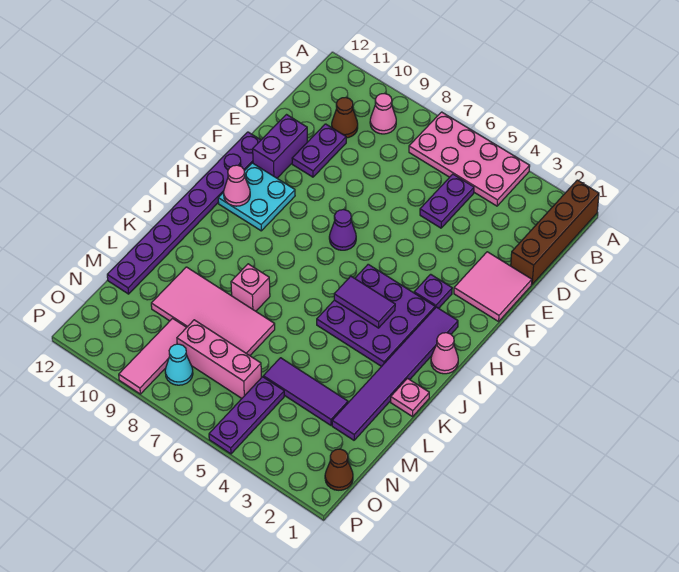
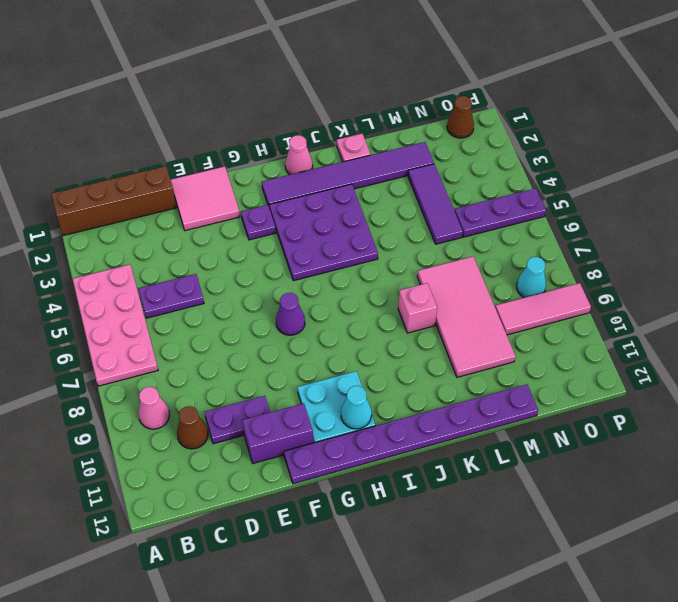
pink cone H11 level 2 -> cyan cone H11 level 2
purple tile I4:I5 level 2 -> none
pink brick N6:N8 level 1 -> none

